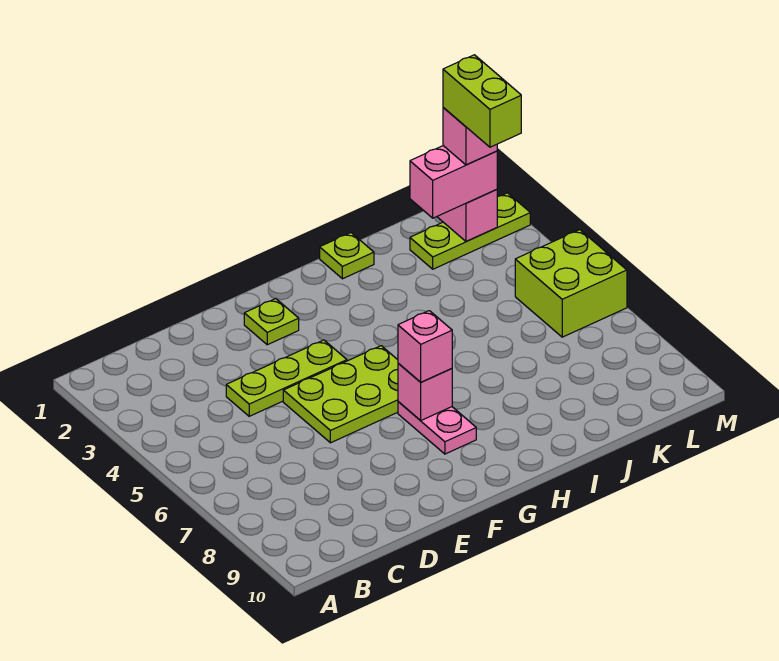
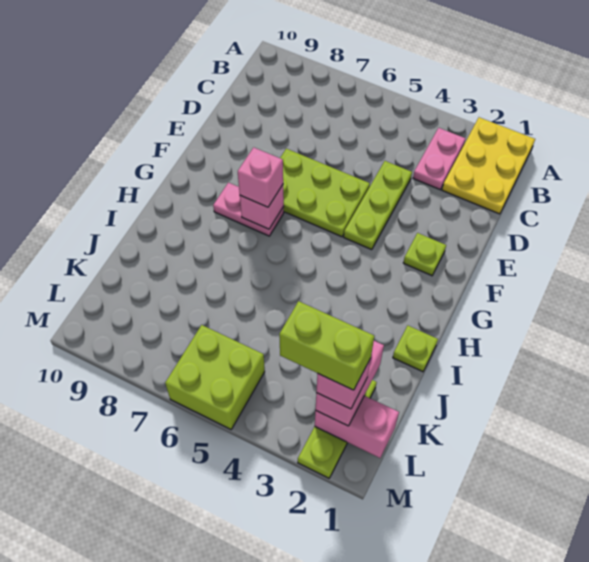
none -> yellow plate A1:C2 level 1
none -> pink plate B3:C3 level 1
lime plate E5:G6 level 1 -> lime plate E5:F7 level 1

